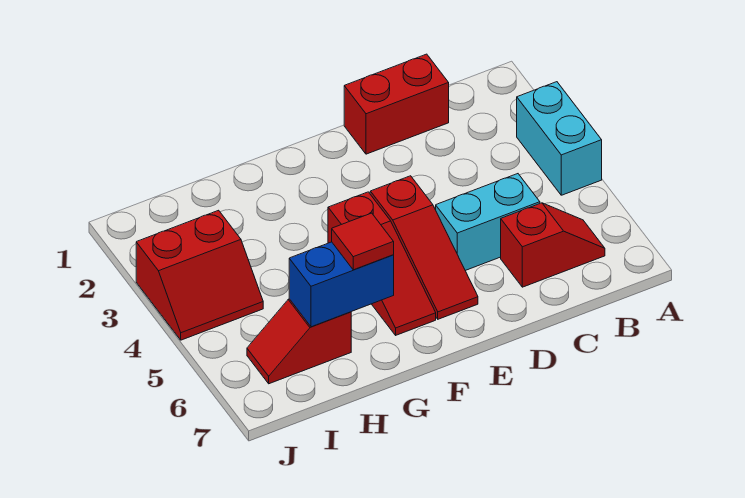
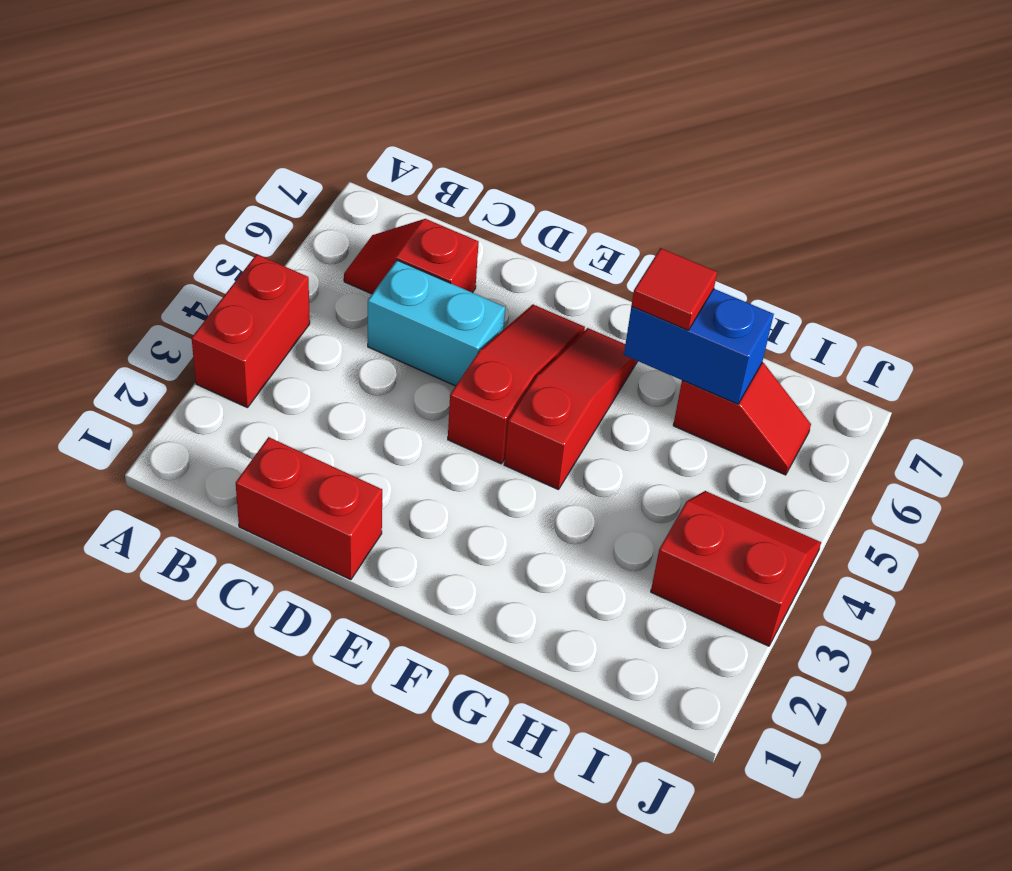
cyan brick A3:A4 level 1 -> red brick A3:A4 level 1

